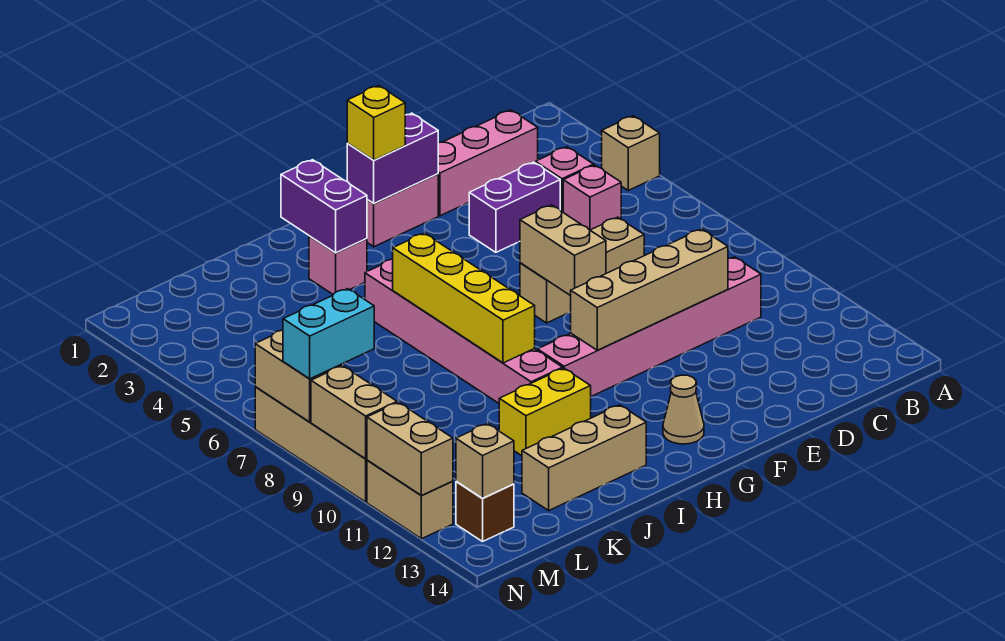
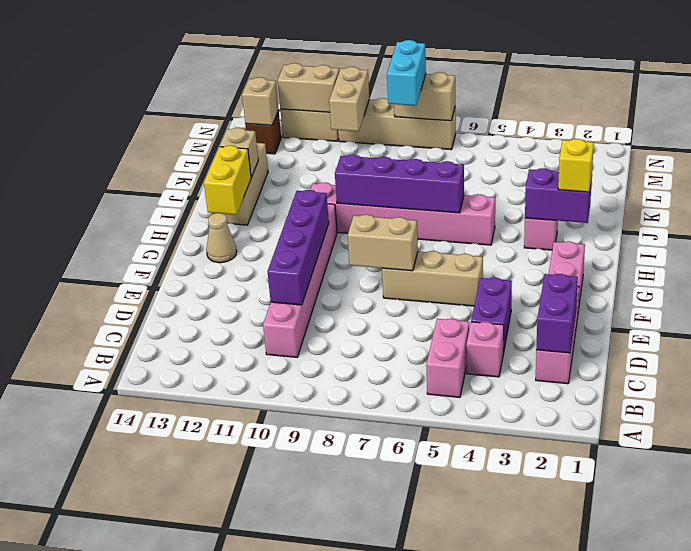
tan brick A4 level 1 -> tan brick J13 level 2
pink brick C5 level 1 -> pink brick B5:C5 level 1
tan brick D7:F7 level 1 -> tan brick F5:F7 level 1
tan brick D10:G10 level 2 -> purple brick D10:G10 level 2
purple brick F2:G2 level 2 -> purple brick C2:D2 level 2
yellow brick G2 level 3 -> yellow brick I2 level 3
yellow brick I6:I9 level 2 -> purple brick I6:I9 level 2
yellow brick I11:J11 level 1 -> yellow brick H13:I13 level 2
tan brick N9:N10 level 2 -> tan brick M10:N10 level 2

